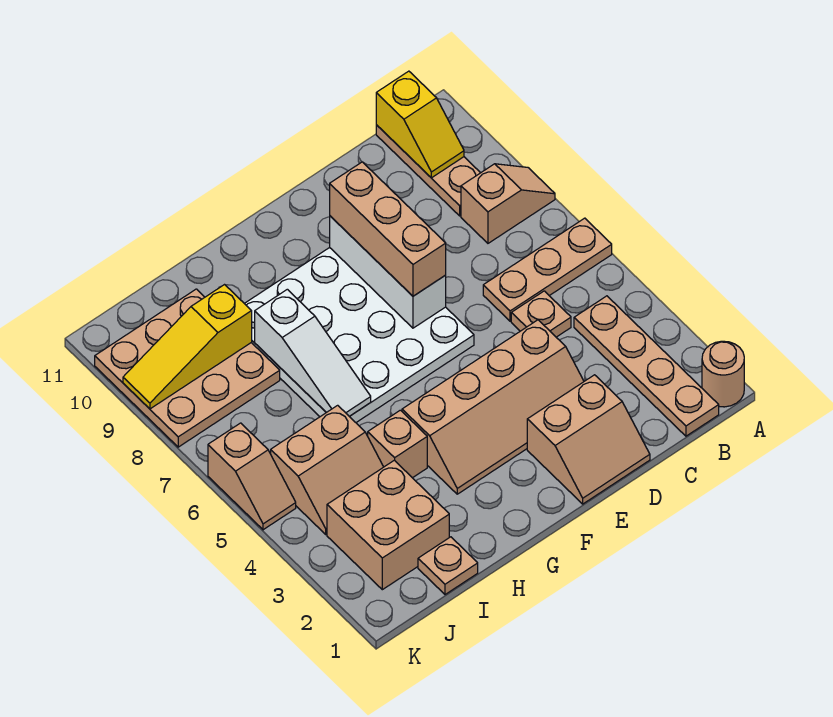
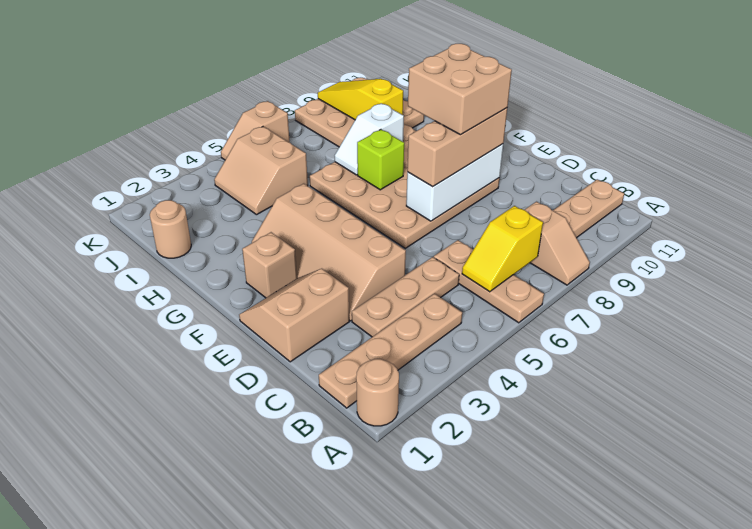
yellow slope B10:B11 level 2 top 11 -> yellow slope B6:B7 level 2 top 7
tan plate C5 level 1 -> tan plate C3:C5 level 1
tan slope D1:E2 level 1 top 2 -> tan slope D1:E2 level 1 top D
white plate E6:H9 level 1 -> tan plate E6:H9 level 1
none -> lime brick G7 level 2
tan brick H4 level 1 -> tan brick F2 level 1
white slope H6:H8 level 2 top 8 -> white slope H7:H8 level 2 top 8
tan plate I1 level 1 -> tan round brick I1 level 1
tan brick I2:J3 level 1 -> tan brick E8:F9 level 4

